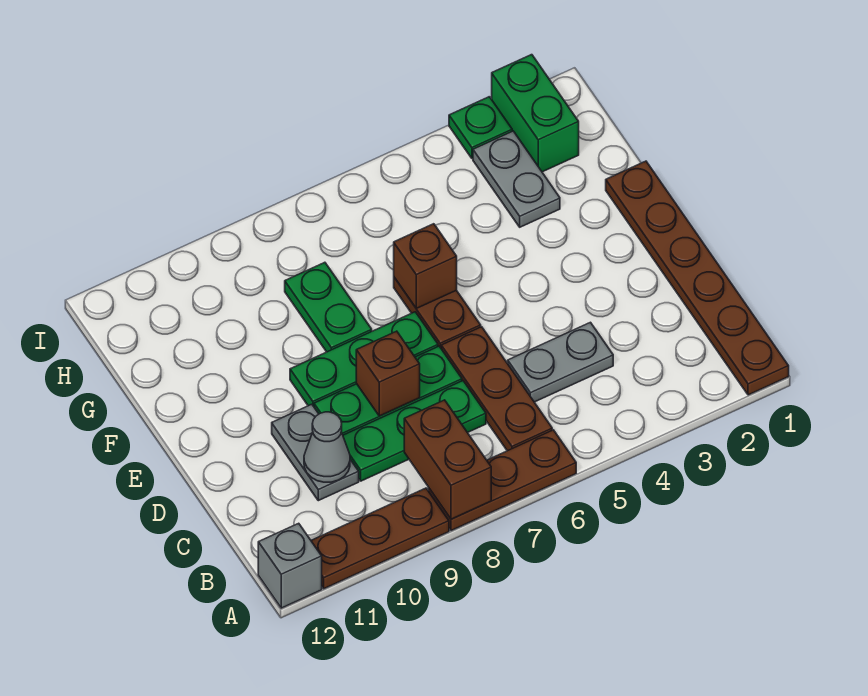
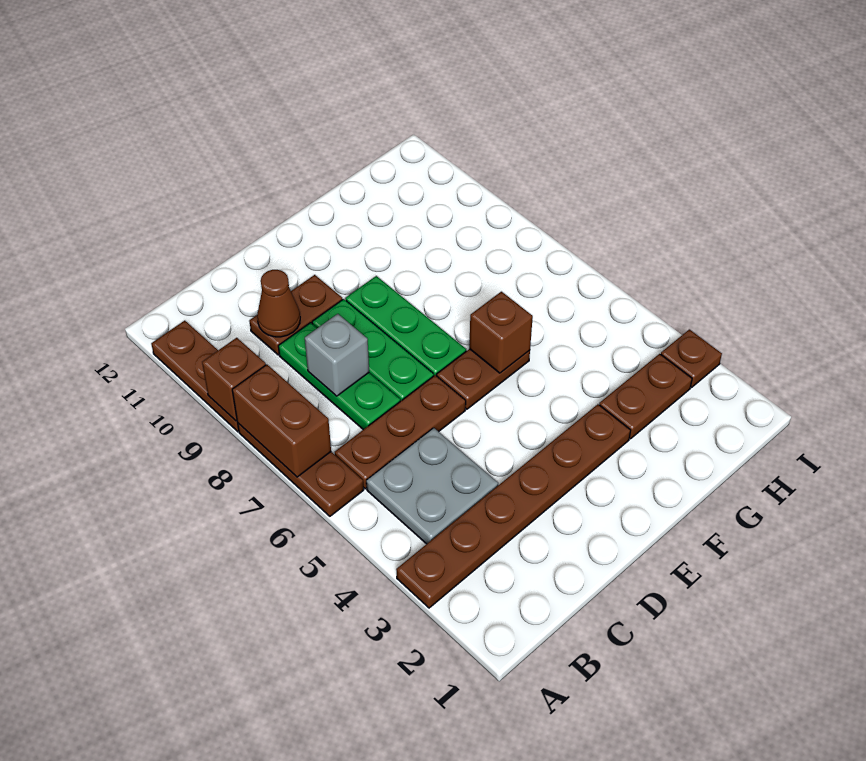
brown plate A1:F1 level 1 -> brown plate A3:F3 level 1
brown brick A8:B8 level 2 -> brown brick A7:A8 level 2
grey brick A12 level 1 -> grey brick C8 level 2
grey plate C4:C5 level 1 -> grey plate B4:C5 level 1
grey plate C10:D10 level 1 -> brown plate C10:D10 level 1
grey cone C10 level 2 -> brown cone C10 level 2
brown brick D8 level 2 -> brown brick A9 level 2
green plate F8:G8 level 1 -> none
grey plate G3:H3 level 1 -> brown plate G3:H3 level 1
green brick H2:I2 level 1 -> none
green plate I3 level 1 -> brown plate I3 level 1

